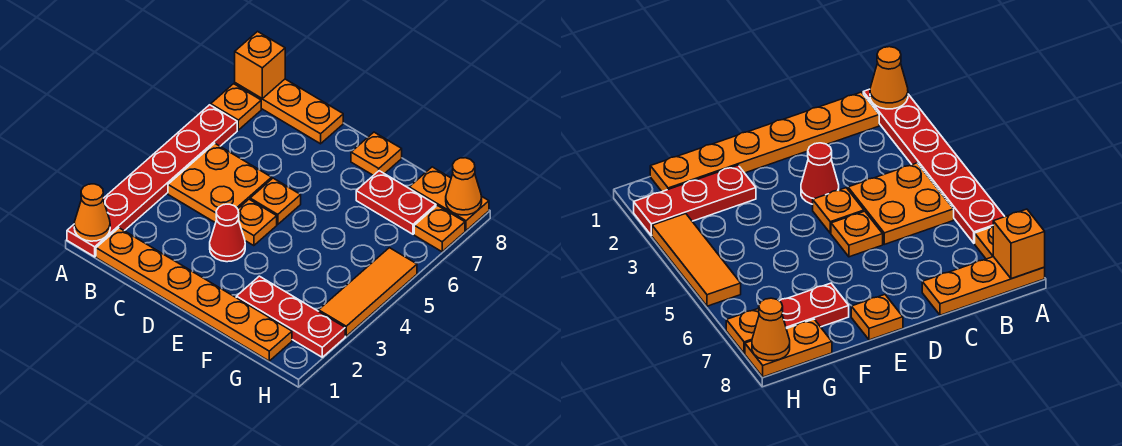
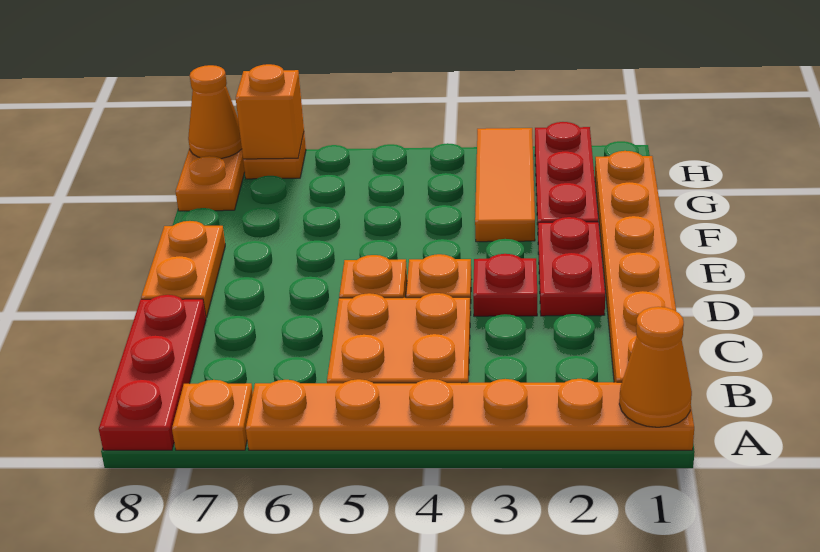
red plate A1:A6 level 1 -> orange plate A1:A6 level 1
orange plate A8:C8 level 1 -> red plate A8:C8 level 1
orange brick A8 level 2 -> orange brick H7 level 2
red cone D3 level 1 -> red plate D3 level 1
orange plate E8 level 1 -> orange plate D8:E8 level 1
red plate F7:G7 level 1 -> red plate D2:E2 level 1
orange tile H3:H5 level 1 -> orange tile F3:H3 level 1

